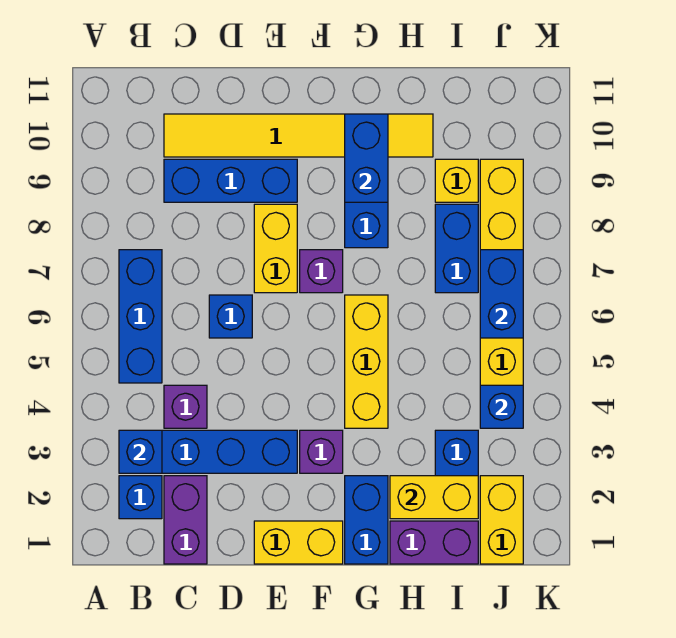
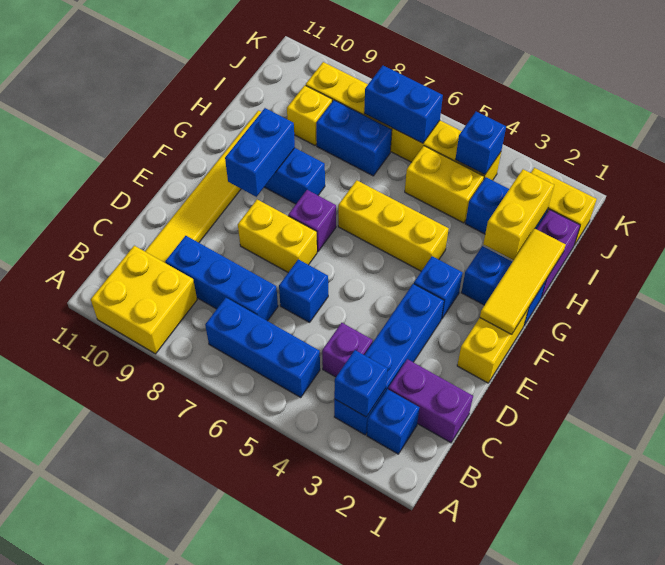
none -> yellow brick A9:B10 level 1
blue brick C9:E9 level 1 -> blue brick C7:C9 level 1
none -> yellow tile F1:H1 level 2
purple brick F3 level 1 -> blue brick F3 level 1
blue brick G9:G10 level 2 -> blue brick F9:G9 level 2
none -> yellow brick I4:I5 level 1

